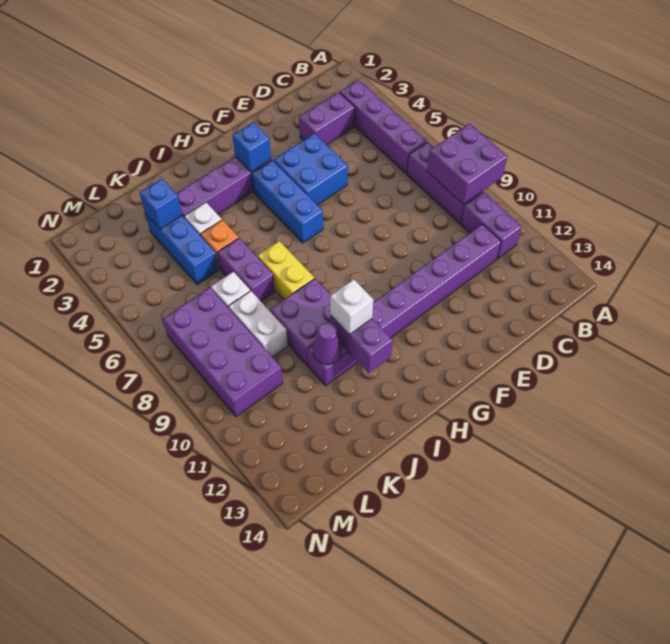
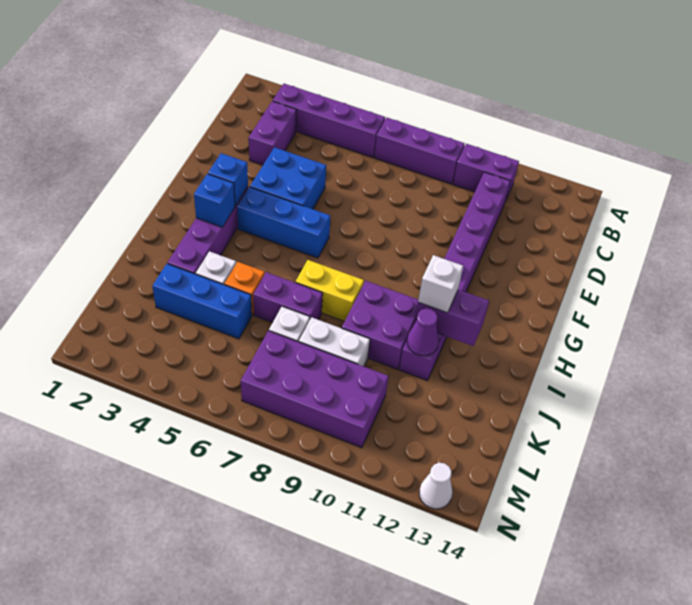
purple brick A8:B9 level 2 -> none
blue brick K3 level 2 -> blue brick H3 level 2
none -> white cone N13 level 1

